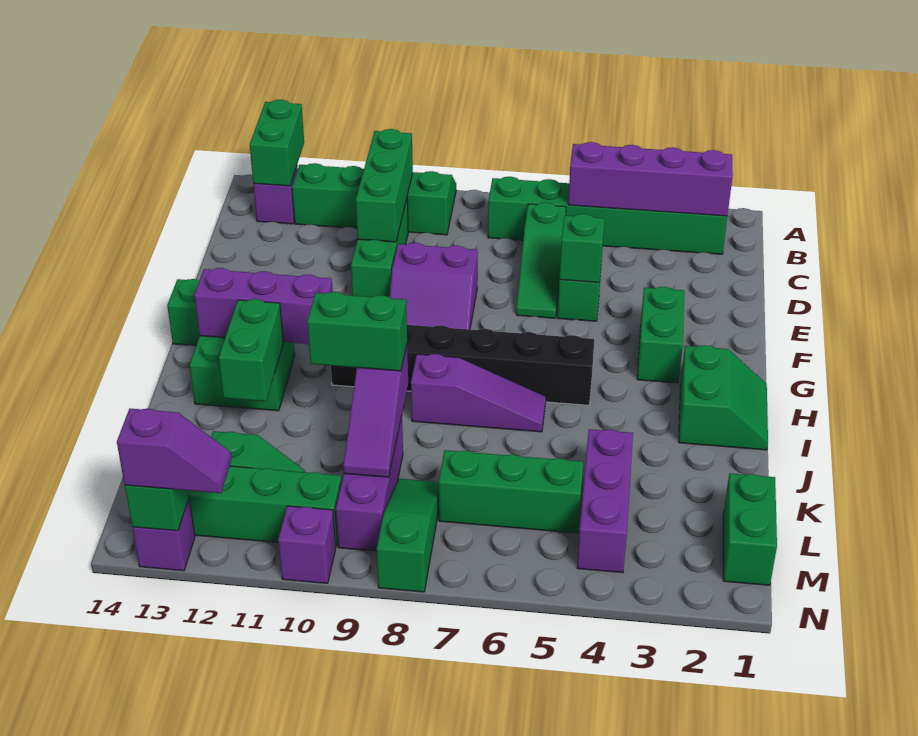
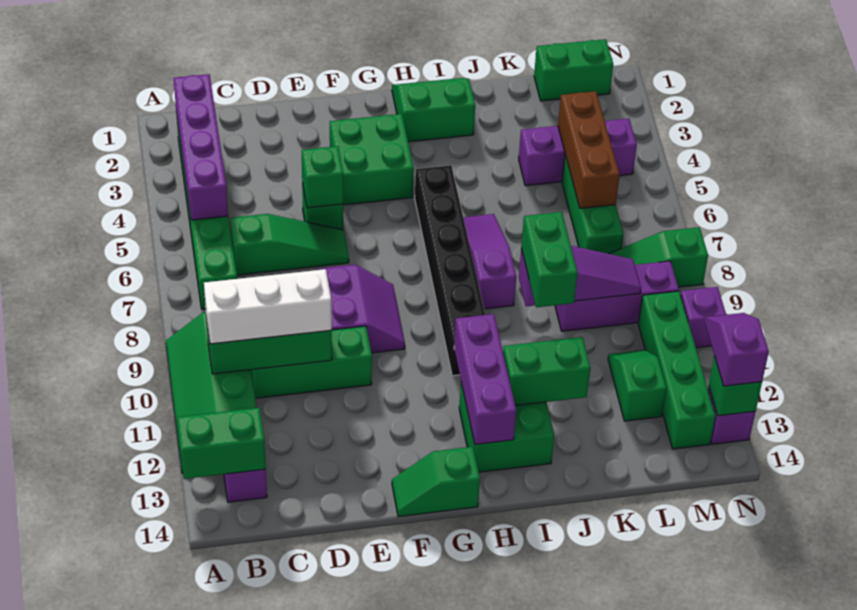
none -> white brick B10:D10 level 3
green brick F3:G3 level 1 -> green brick F3:G4 level 1
none -> brown brick L4:L6 level 2

